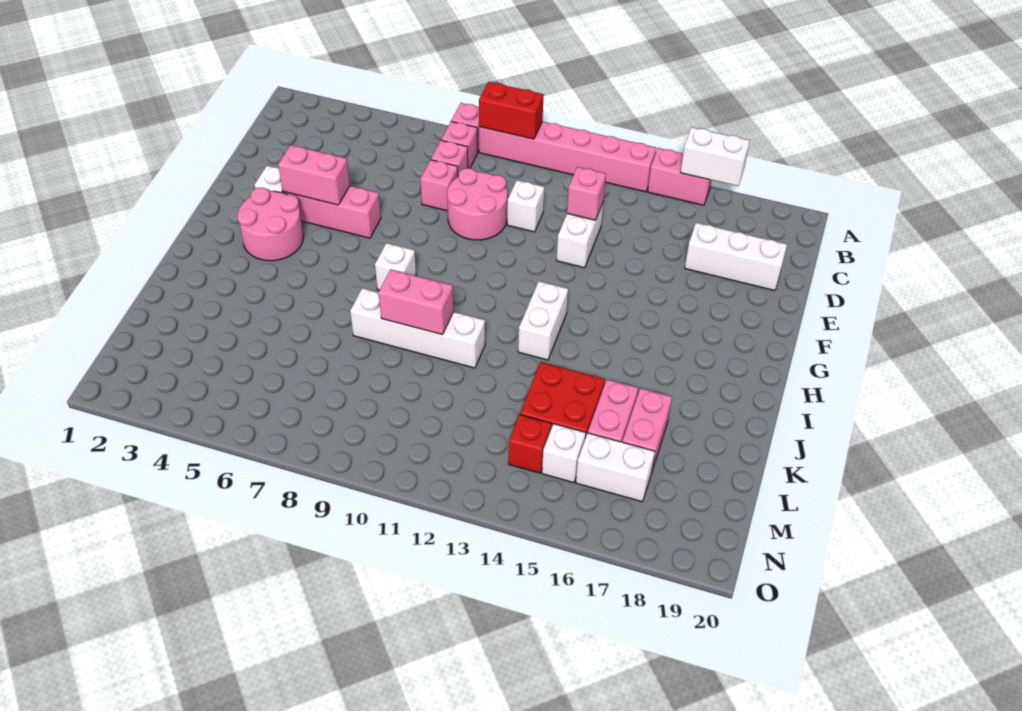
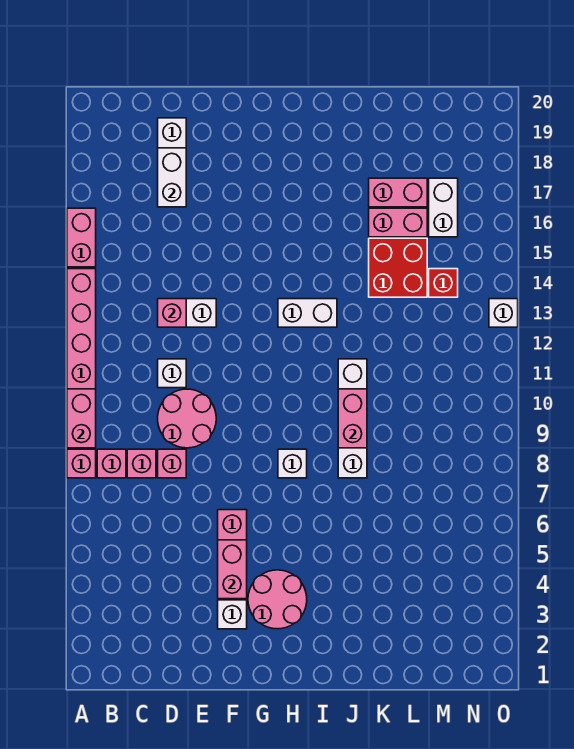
red brick A9:A10 level 2 -> pink brick A9:A10 level 2
white brick A16:A17 level 2 -> white brick D17:D18 level 2
white brick M15 level 1 -> white brick O13 level 1

